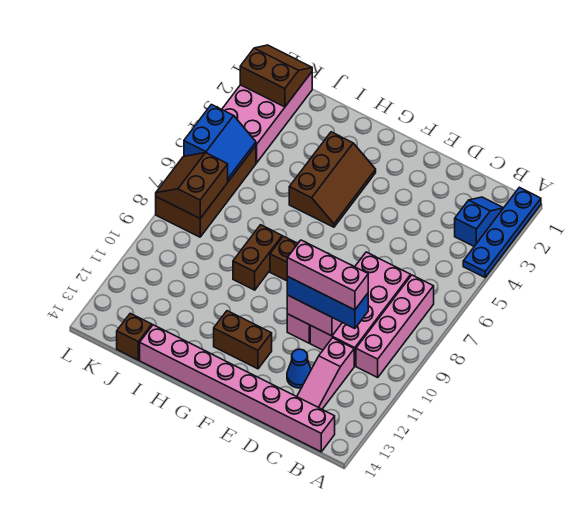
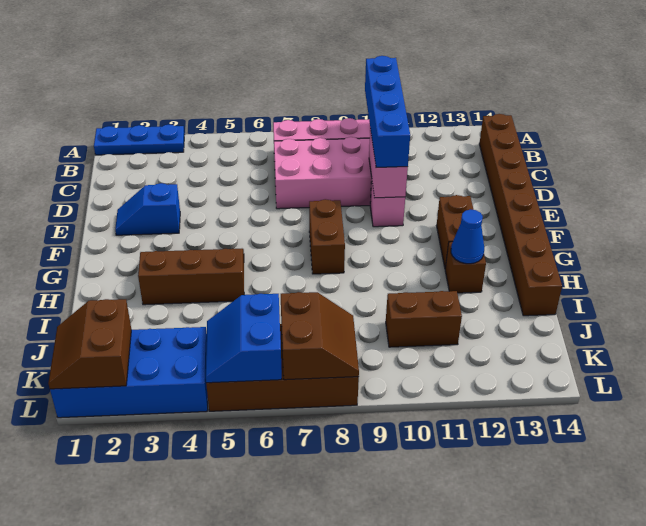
blue plate A1:A4 level 1 -> blue plate A1:A3 level 1
blue slope B2:B3 level 1 top 3 -> blue slope E2:E3 level 1 top 3
pink brick B14:I14 level 1 -> brown brick B14:I14 level 1
blue brick C10:E10 level 3 -> blue brick B10:E10 level 3
pink brick C10:E10 level 4 -> none
pink slope C11:C13 level 1 top 11 -> none
blue cone D12 level 1 -> blue cone H12 level 2
brown brick H8:H9 level 1 -> brown brick J10:J11 level 1
brown brick J14 level 1 -> brown brick H12 level 1
pink brick K1:L4 level 1 -> blue brick K1:L4 level 1
blue slope K5:L6 level 2 top L -> blue slope K5:L6 level 2 top 6
brown slope K7:L8 level 2 top K -> brown slope K7:L8 level 2 top 7

